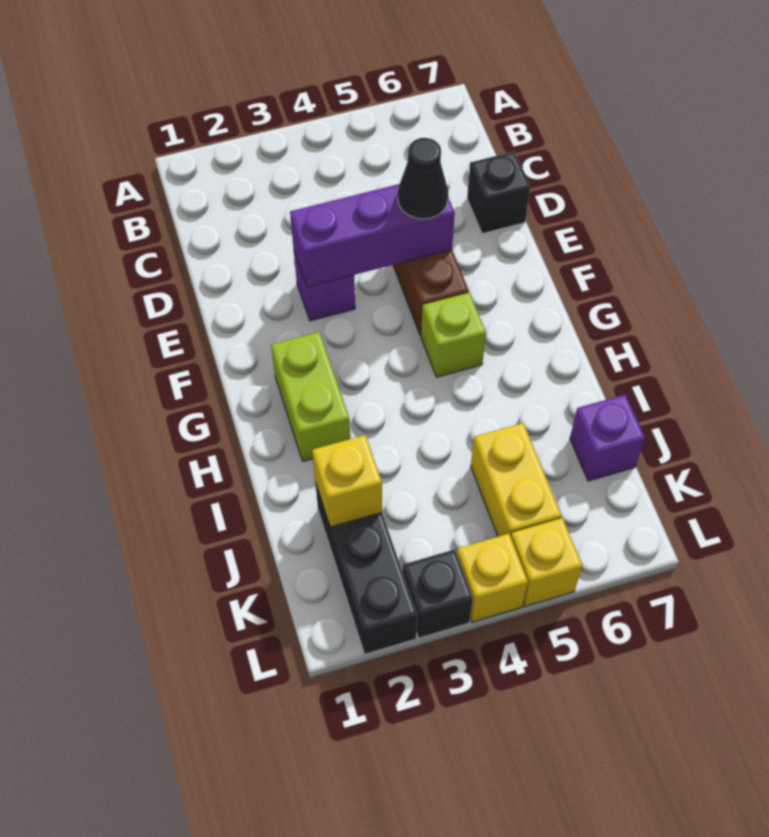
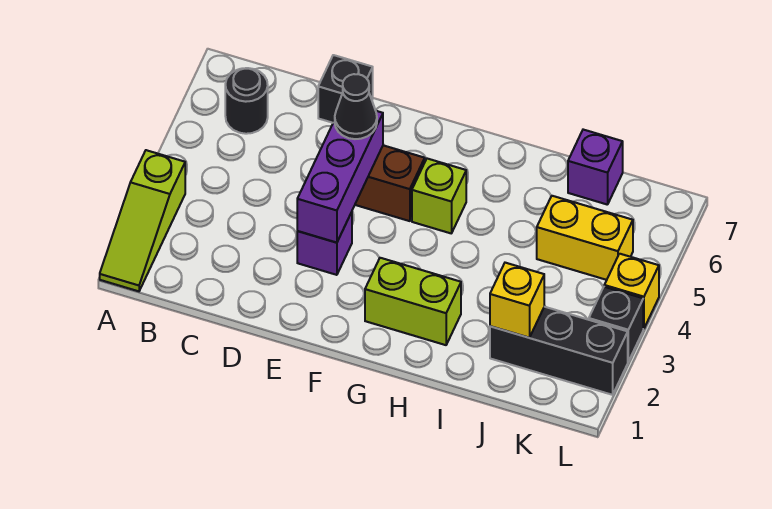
none -> lime slope A1:A3 level 1 top 3
none -> black round brick B6 level 1
yellow brick L5 level 1 -> none

